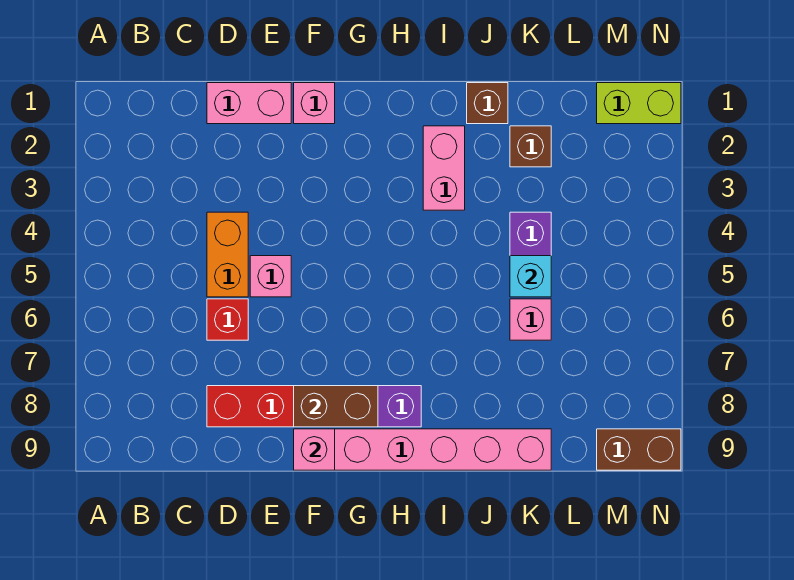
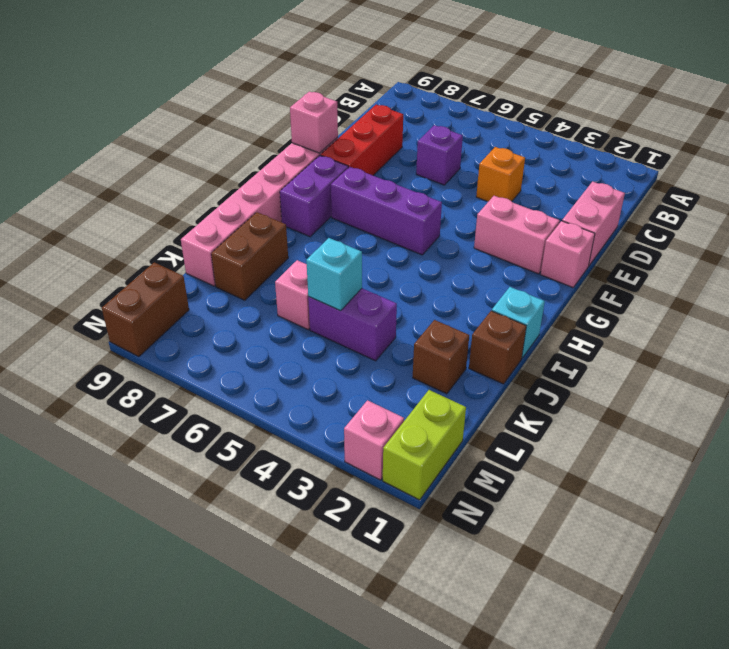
orange brick D4:D5 level 1 -> orange brick D4 level 1
red brick D6 level 1 -> purple brick D6 level 1
pink brick E5 level 1 -> pink brick N2 level 1
brown brick F8:G8 level 2 -> brown brick J8:K8 level 1
none -> purple brick G5:G7 level 1
none -> cyan brick I1 level 1
pink brick I2:I3 level 1 -> pink brick F2:F3 level 1

